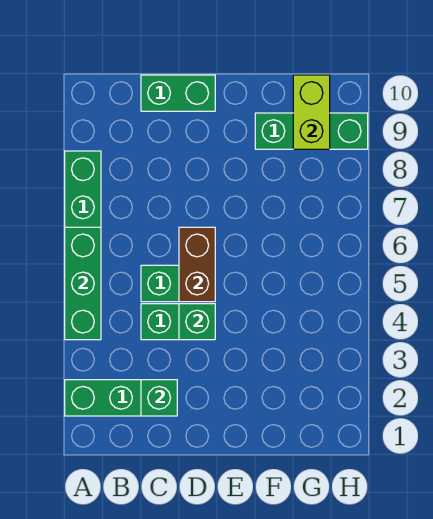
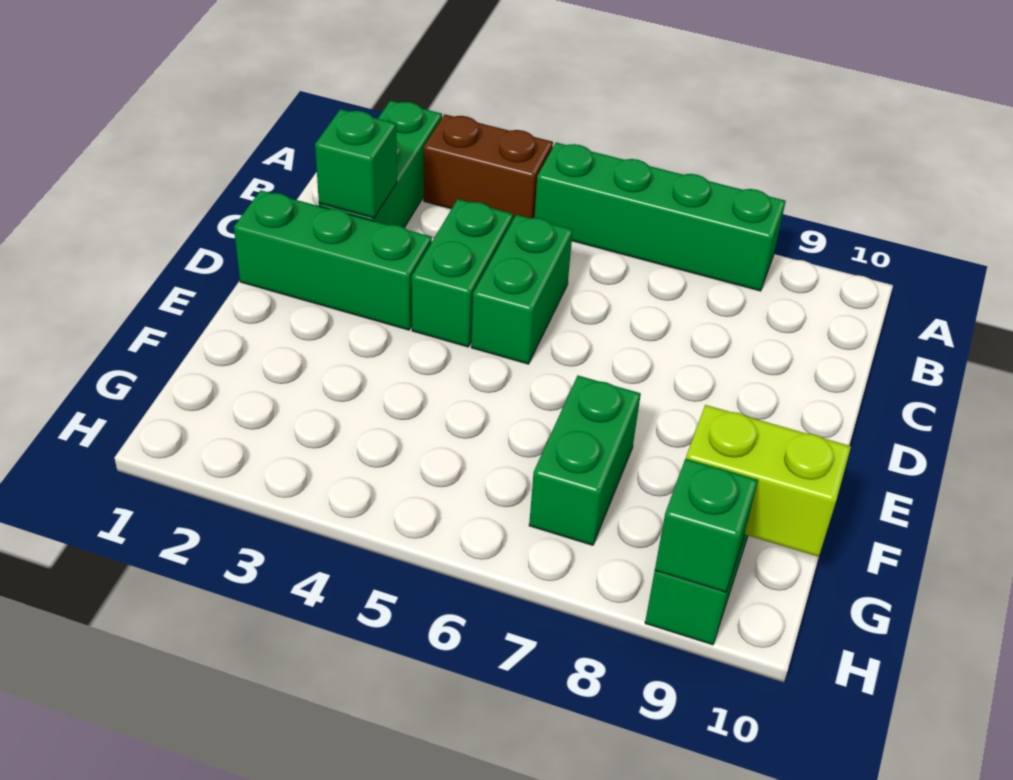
green brick A4:A6 level 2 -> green brick D1:D3 level 1
green brick C10:D10 level 1 -> green brick F7:G7 level 1
green brick D4 level 2 -> green brick H9 level 2
brown brick D5:D6 level 2 -> brown brick A3:A4 level 1

